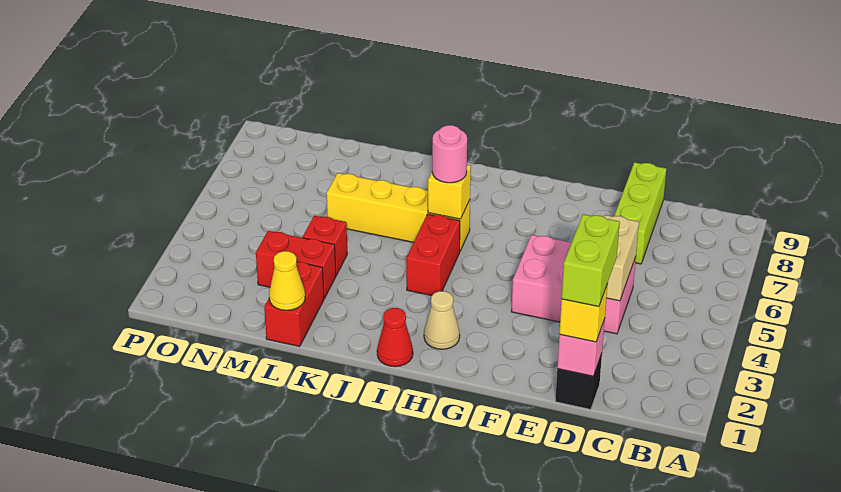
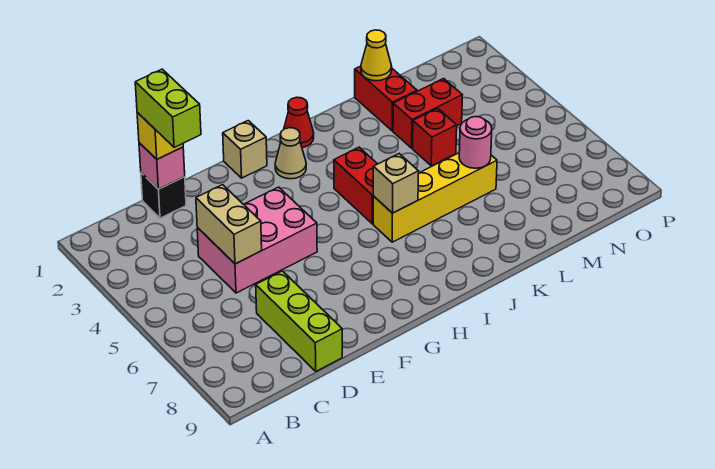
none -> tan brick G1 level 1
yellow brick I6 level 2 -> tan brick I6 level 2
pink round brick I6 level 3 -> pink round brick L6 level 2

